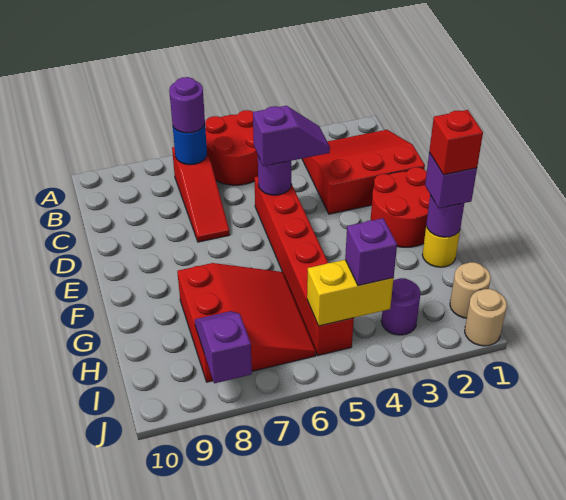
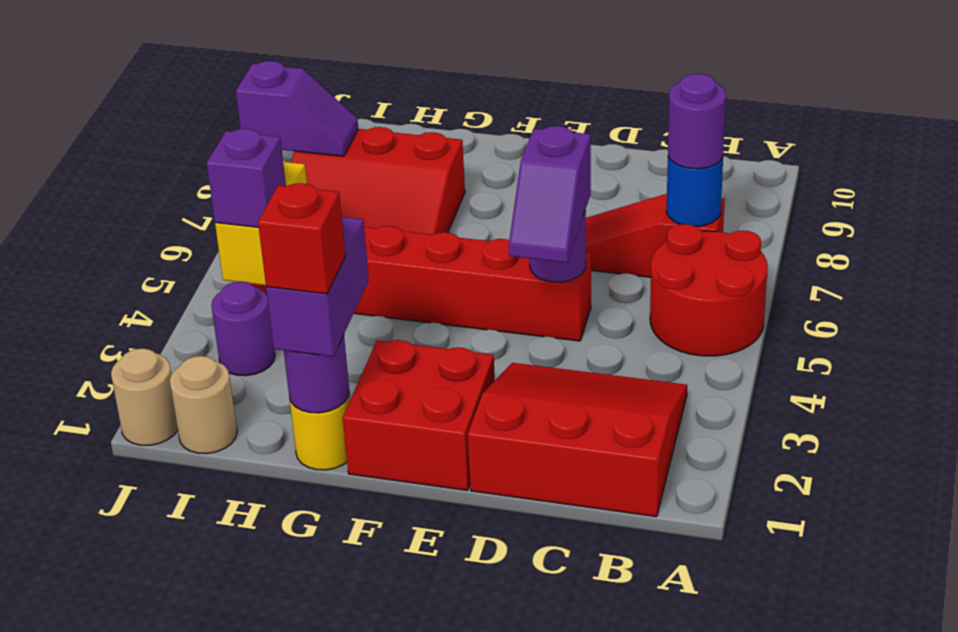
red slope B1:D3 level 1 top D -> red slope B1:D3 level 1 top 1
red round brick E1:F2 level 1 -> red brick E1:F2 level 1
purple brick G1 level 3 -> purple brick G1:G2 level 3

